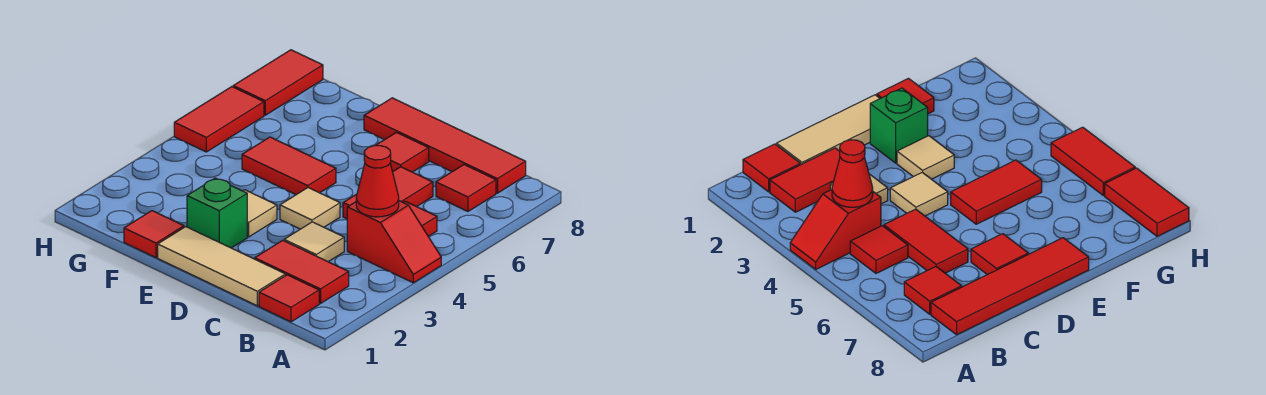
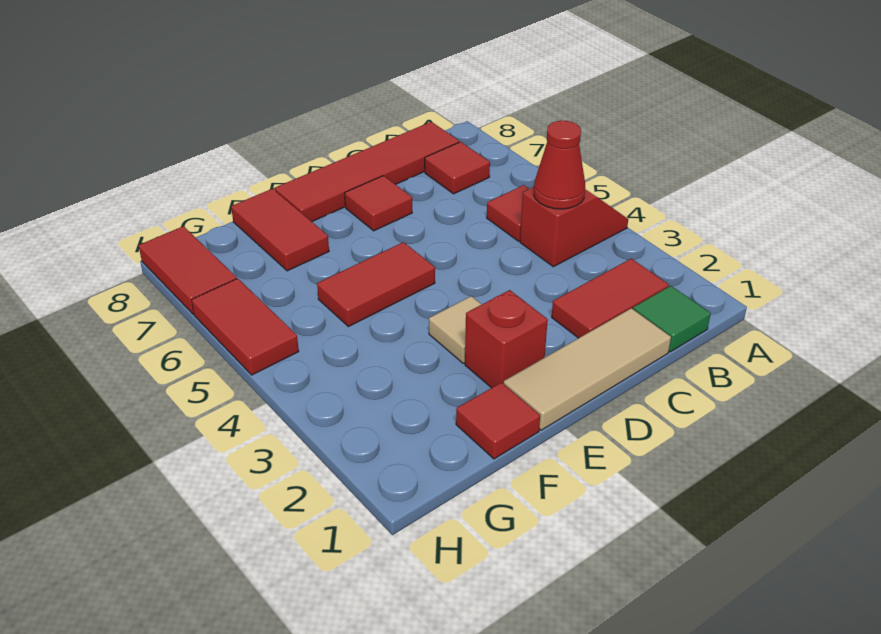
red tile B1 level 1 -> green tile B1 level 1
tan tile C3 level 1 -> none
red tile C5:C6 level 1 -> red tile F7:F8 level 1
tan tile D4 level 1 -> none
green brick E2 level 1 -> red brick E2 level 1

